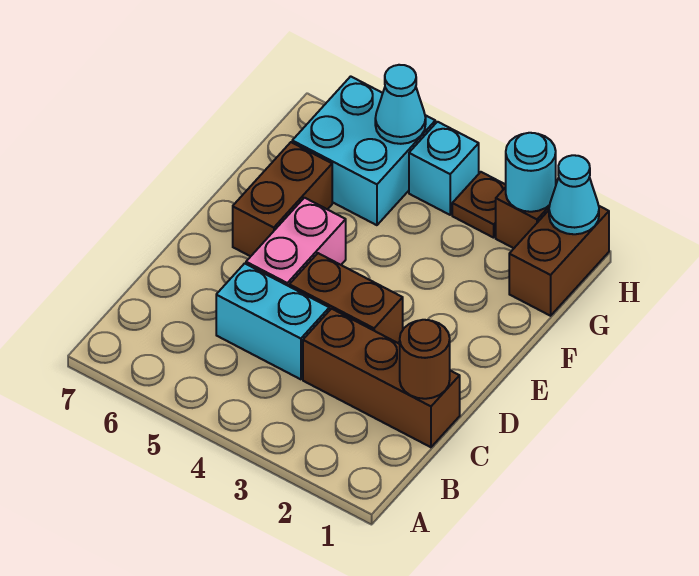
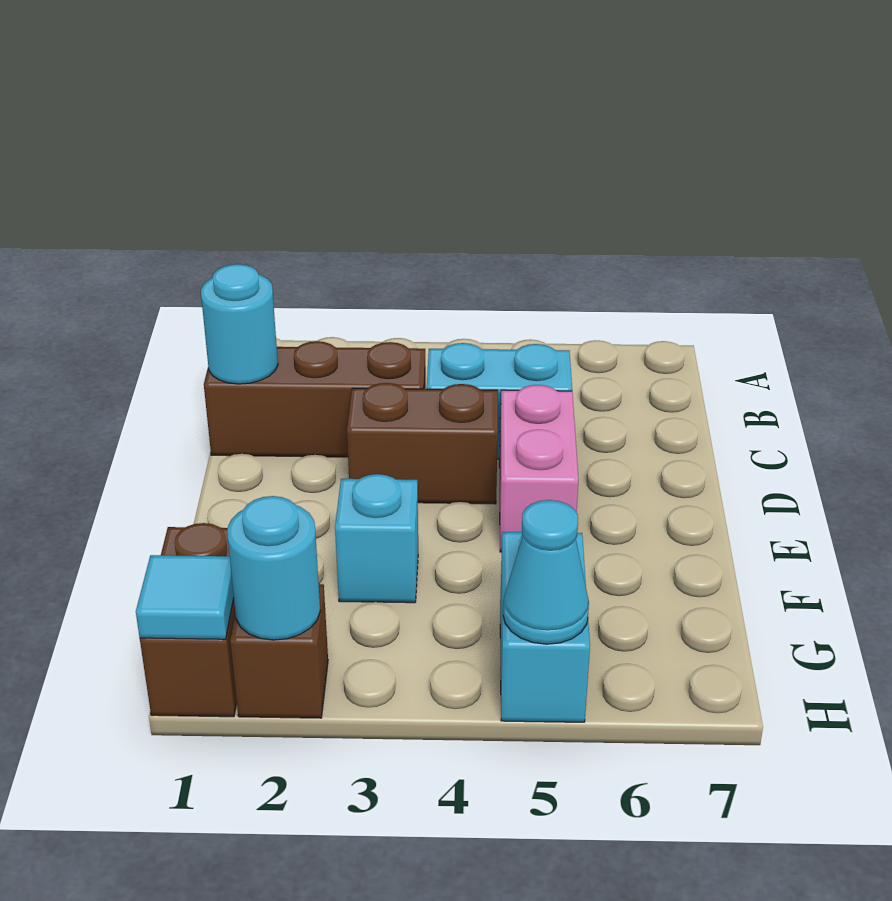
brown round brick C1 level 2 -> cyan round brick C1 level 2
brown brick E6:F6 level 1 -> none
cyan brick G5:H6 level 1 -> cyan brick G5:H5 level 1
cyan cone H1 level 2 -> cyan tile H1 level 2
brown plate H3 level 1 -> none
cyan brick H4 level 1 -> cyan brick F3 level 1

